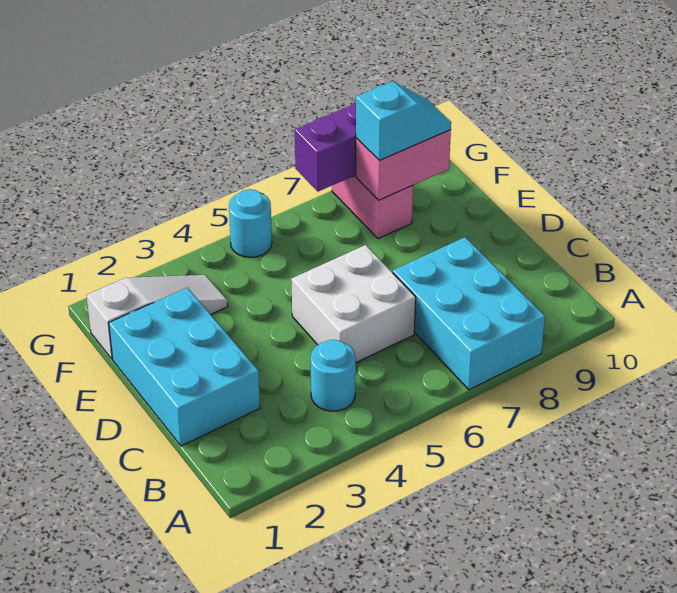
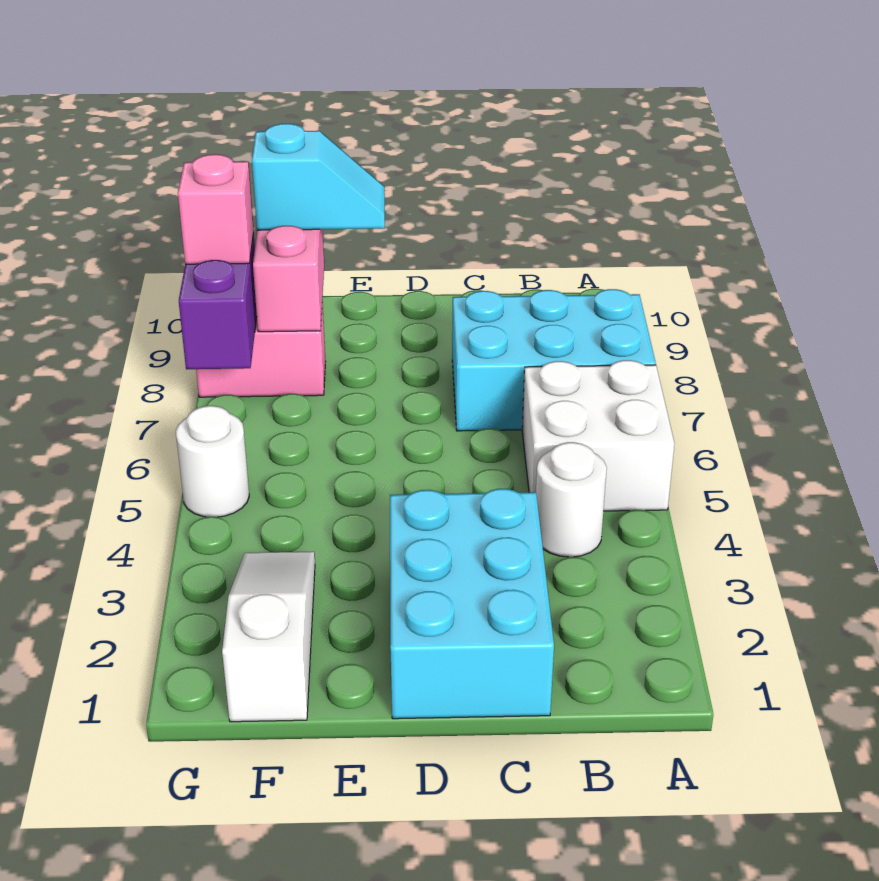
cyan round brick B4 level 1 -> white round brick B4 level 1
cyan brick C1:E2 level 1 -> cyan brick C1:D3 level 1
white brick C5:D6 level 1 -> white brick A5:B6 level 1
cyan slope F8:F9 level 3 top 8 -> cyan slope E9:F9 level 3 top F
cyan round brick G5 level 1 -> white round brick G5 level 1
none -> pink brick G8 level 3

